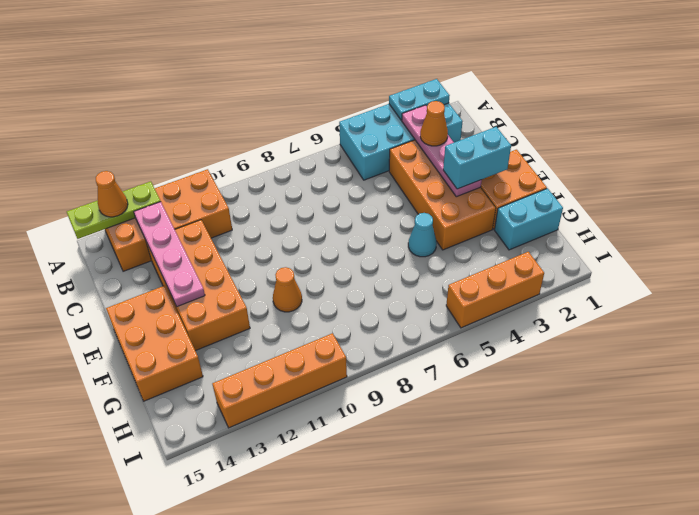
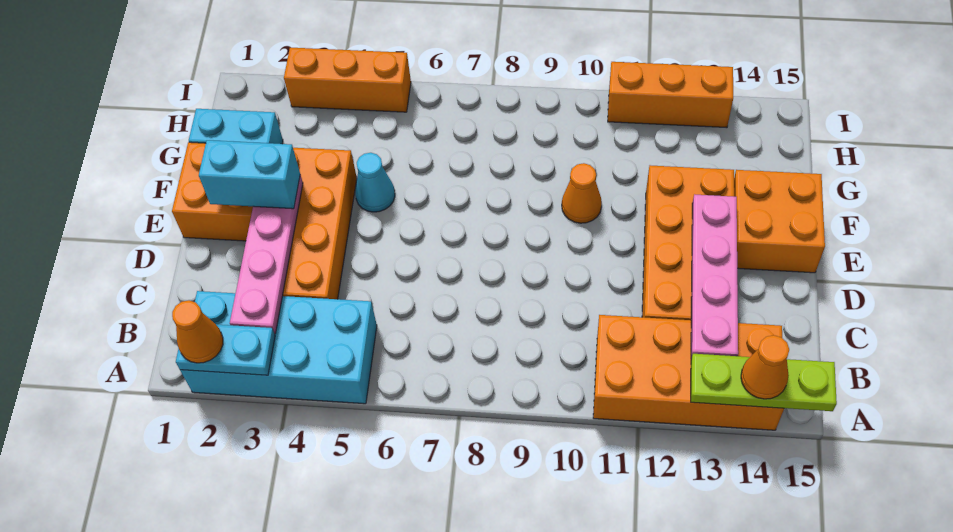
orange cone C3 level 3 -> orange cone A2 level 3
orange brick E14:G15 level 1 -> orange brick E14:F15 level 1
orange brick I10:I13 level 1 -> orange brick I11:I13 level 1

